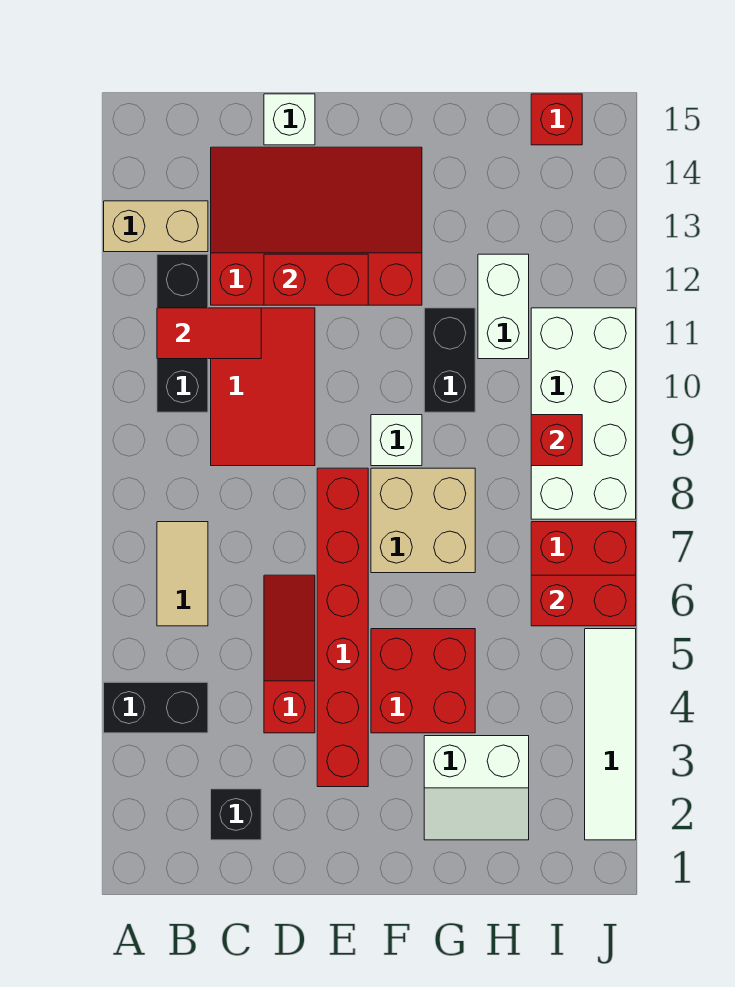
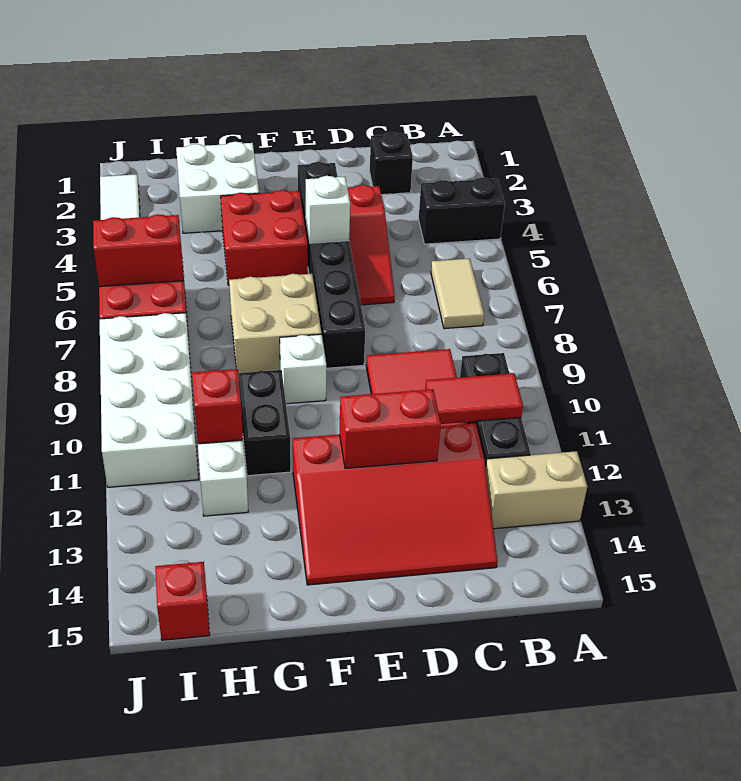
white brick D15 level 1 -> white brick E5 level 2
red brick E3:E8 level 1 -> black brick E3:E8 level 1
white slope G2:H3 level 1 top 3 -> white brick G2:H3 level 1
red brick I9 level 2 -> red brick H11 level 2

